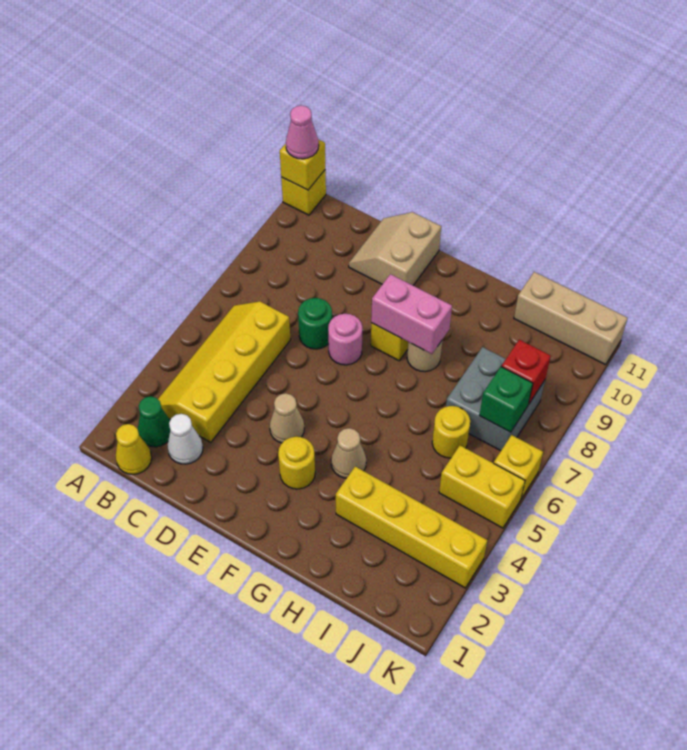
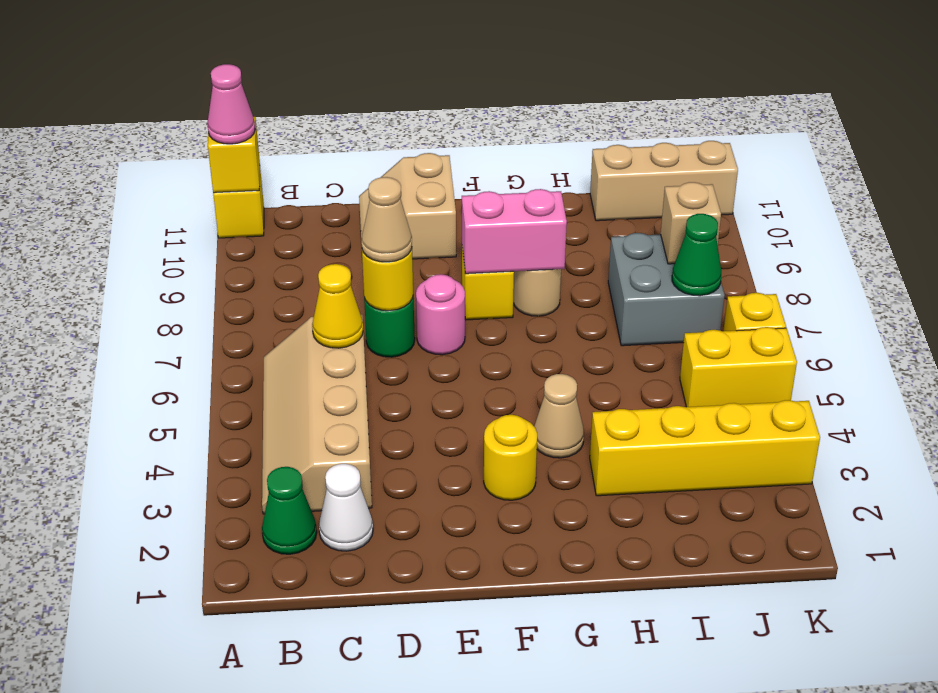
yellow cone B1 level 1 -> yellow cone C6 level 2
yellow slope B3:C6 level 1 top C -> tan slope B3:C6 level 1 top C
tan cone E4 level 1 -> tan cone D7 level 3
yellow round brick I6 level 1 -> yellow round brick D7 level 2
green brick J7 level 2 -> green cone J7 level 2
red brick J8 level 2 -> tan brick J8 level 2

